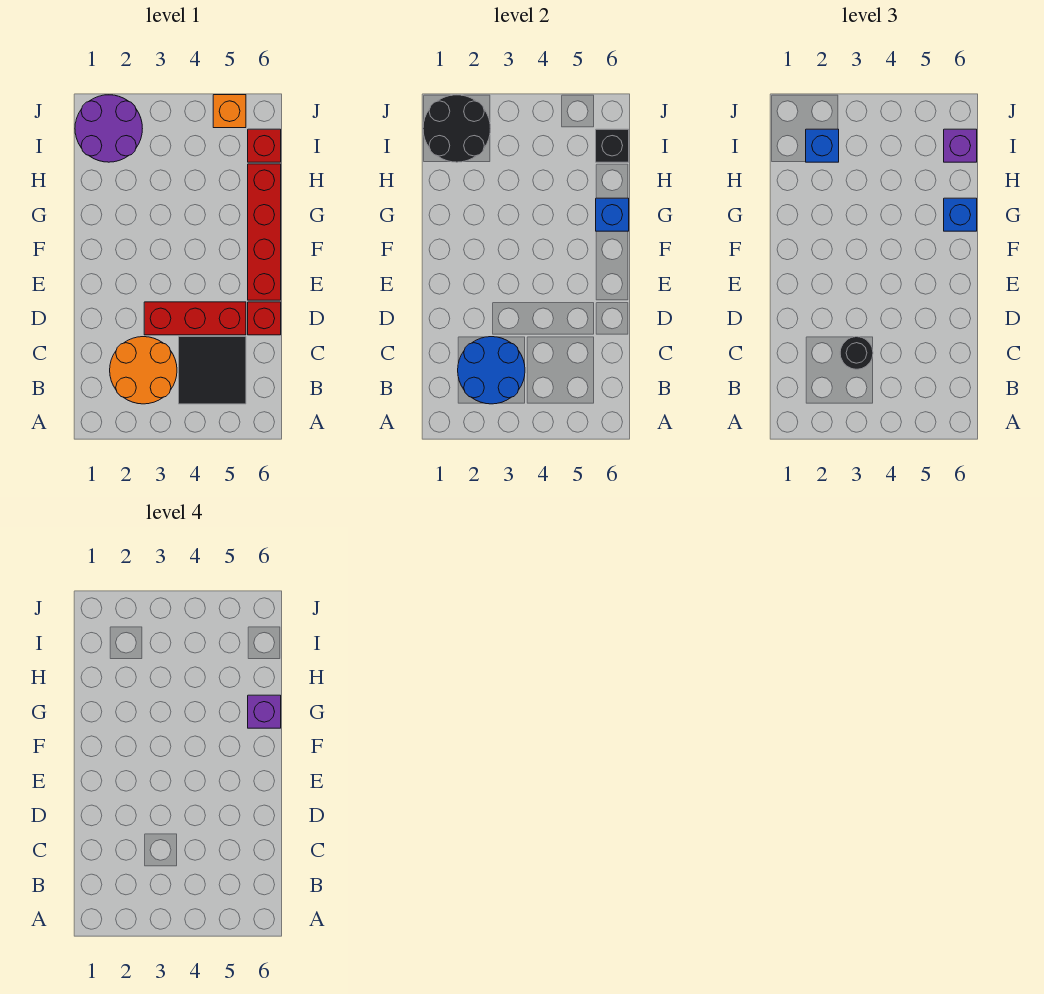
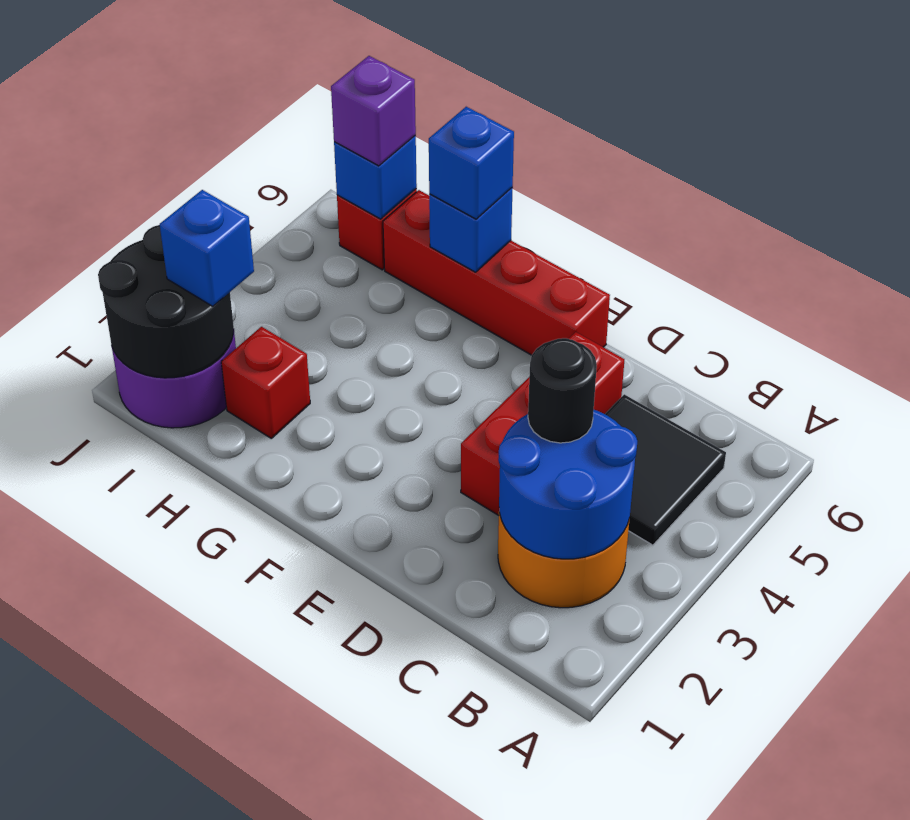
red brick D6 level 1 -> red brick H2 level 1
purple brick G6 level 4 -> none
black brick I6 level 2 -> blue brick I6 level 2
orange brick J5 level 1 -> none

